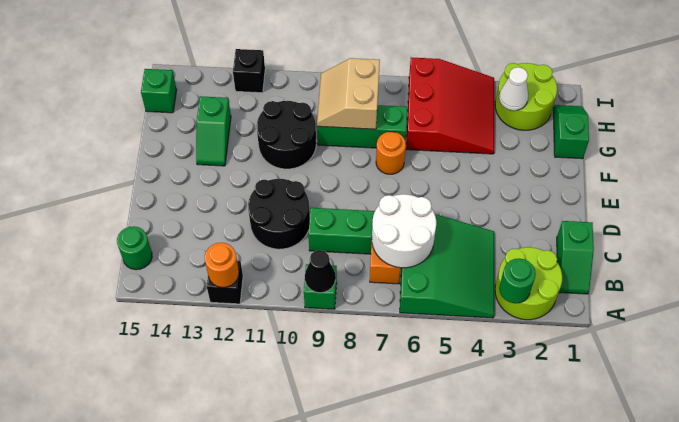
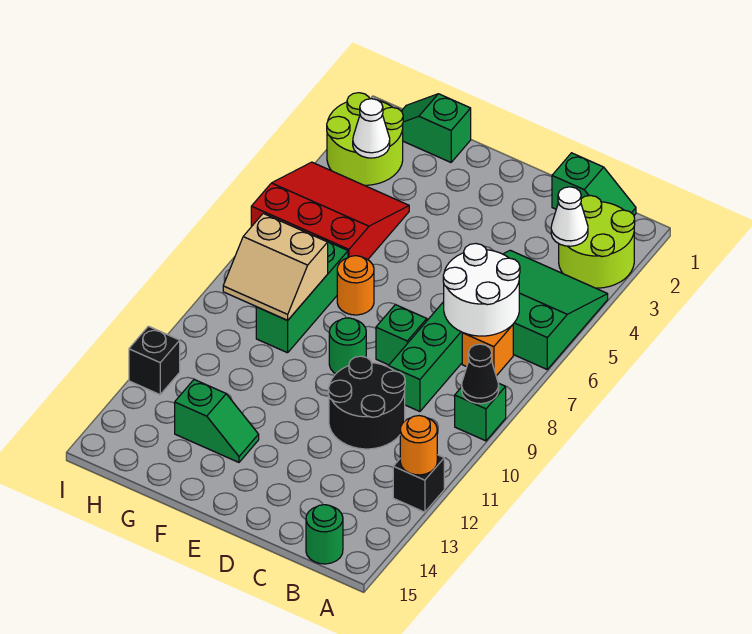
green round brick A3 level 2 -> green round brick E9 level 1
none -> white cone B3 level 2
black round brick F10:G11 level 1 -> none
green brick H15 level 1 -> green brick D8 level 1

